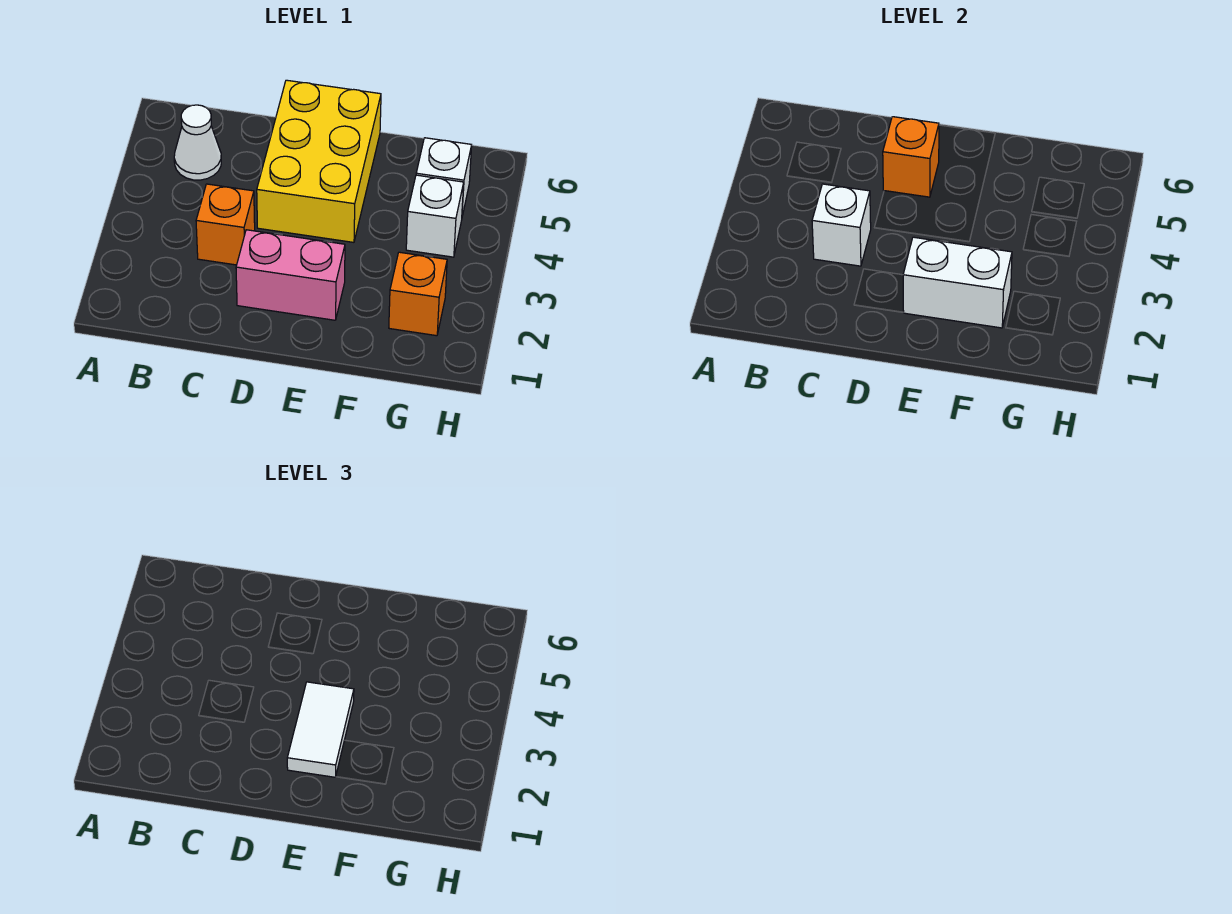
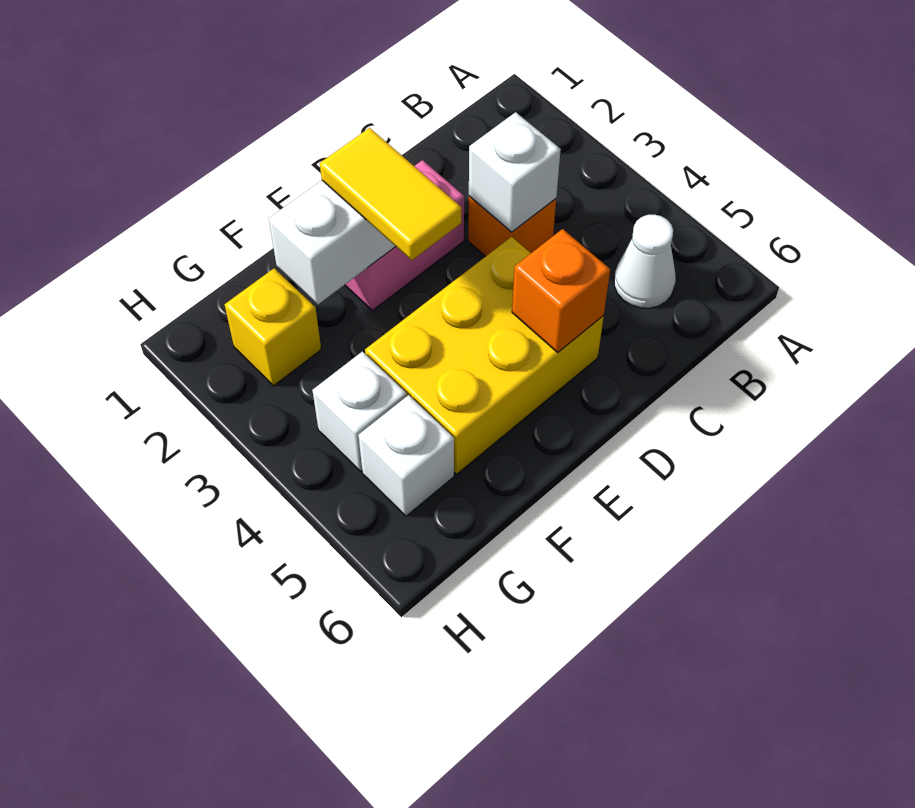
yellow brick D4:E6 level 1 -> yellow brick D4:F5 level 1
white tile E2:E3 level 3 -> yellow tile E2:E3 level 3
orange brick G2 level 1 -> yellow brick G2 level 1

